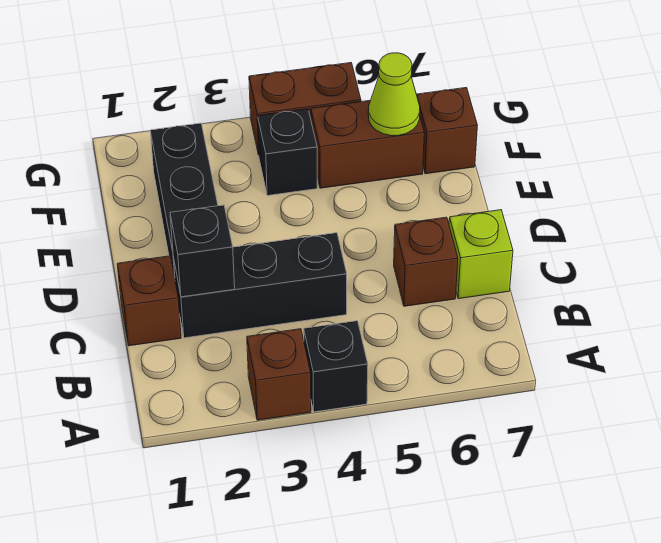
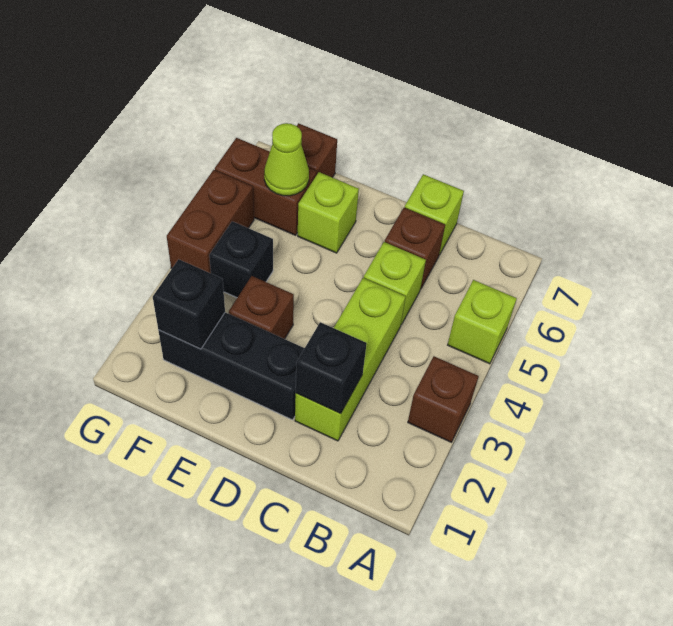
black brick A4 level 1 -> black brick F2 level 2
none -> lime brick A5 level 1
brown brick C1 level 1 -> brown brick E3 level 1
black brick C2:C4 level 1 -> lime brick C2:C4 level 1
none -> lime brick C5 level 1
none -> lime brick E6 level 1
brown brick F5:F6 level 1 -> brown brick F6:G6 level 1

